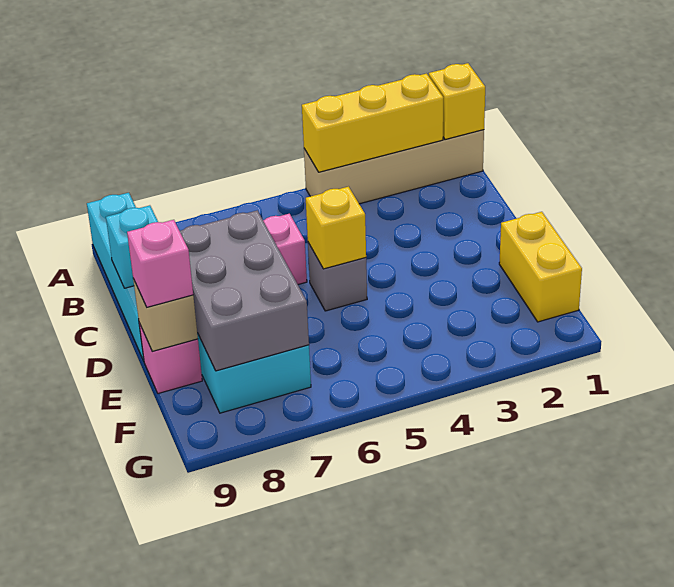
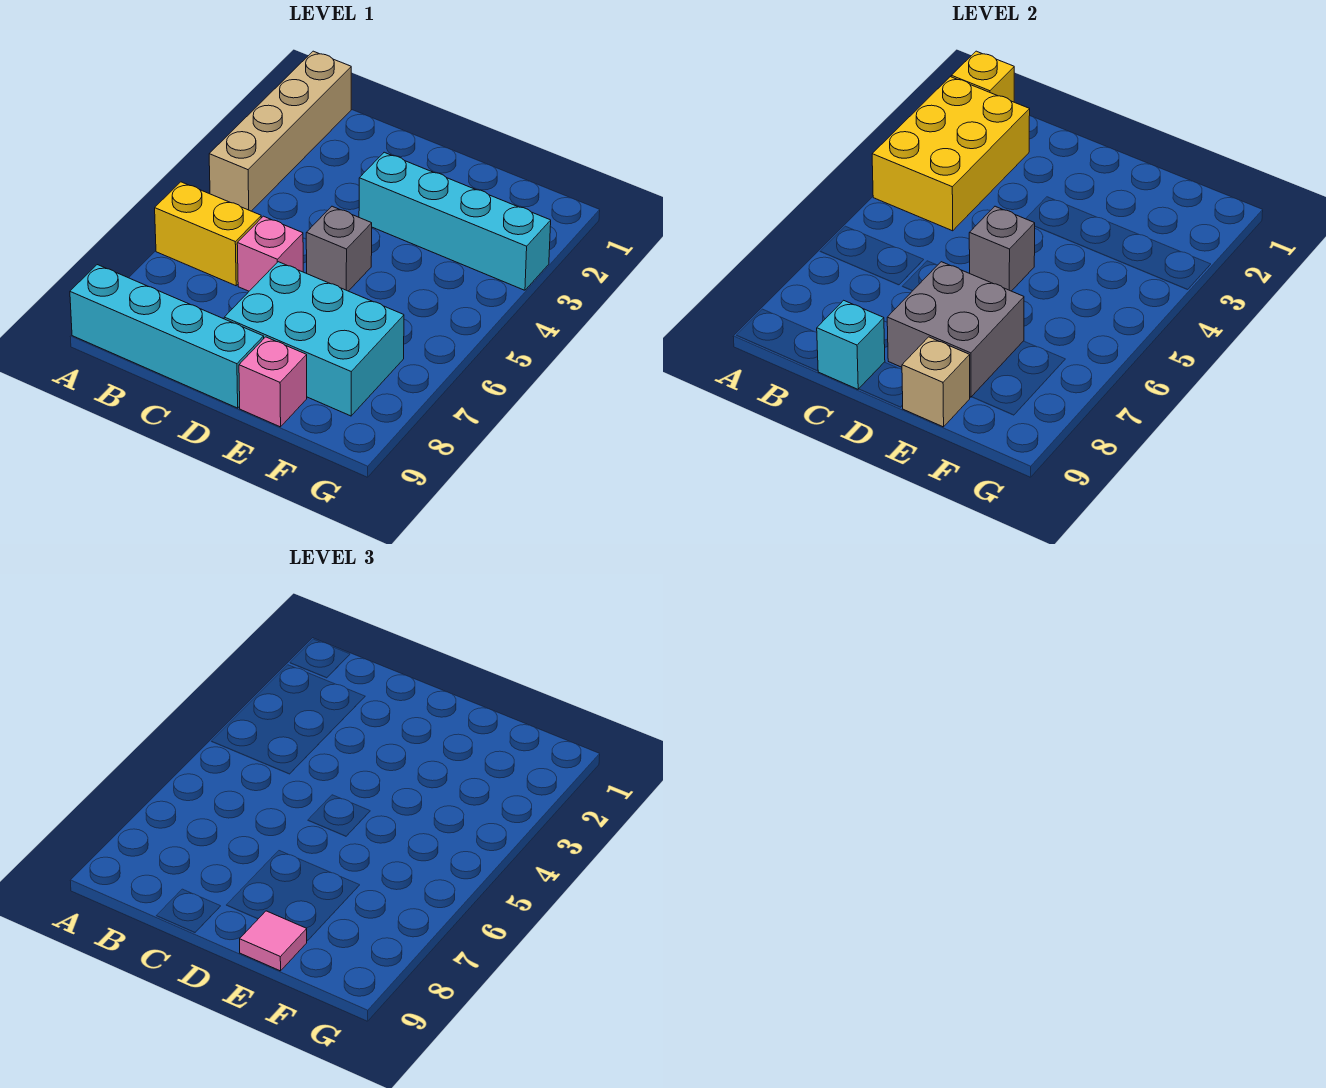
yellow brick A2:A4 level 2 -> yellow brick A2:B4 level 2
none -> cyan brick D3:G3 level 1
yellow brick D5 level 2 -> grey brick D5 level 2
grey brick D7:F8 level 2 -> grey brick D7:E8 level 2
yellow brick E1:F1 level 1 -> yellow brick A6:B6 level 1
pink brick E9 level 3 -> pink tile E9 level 3

